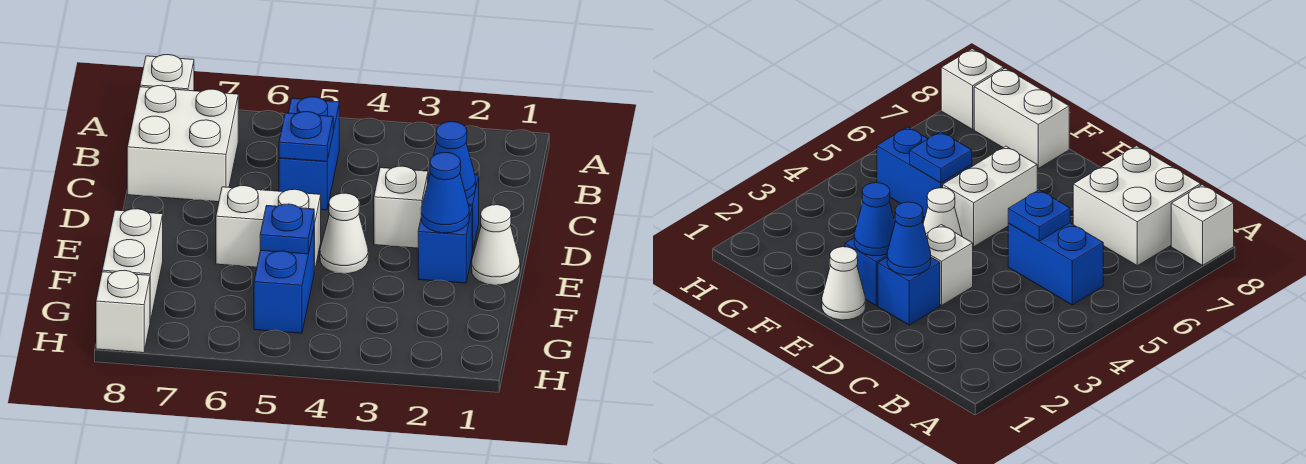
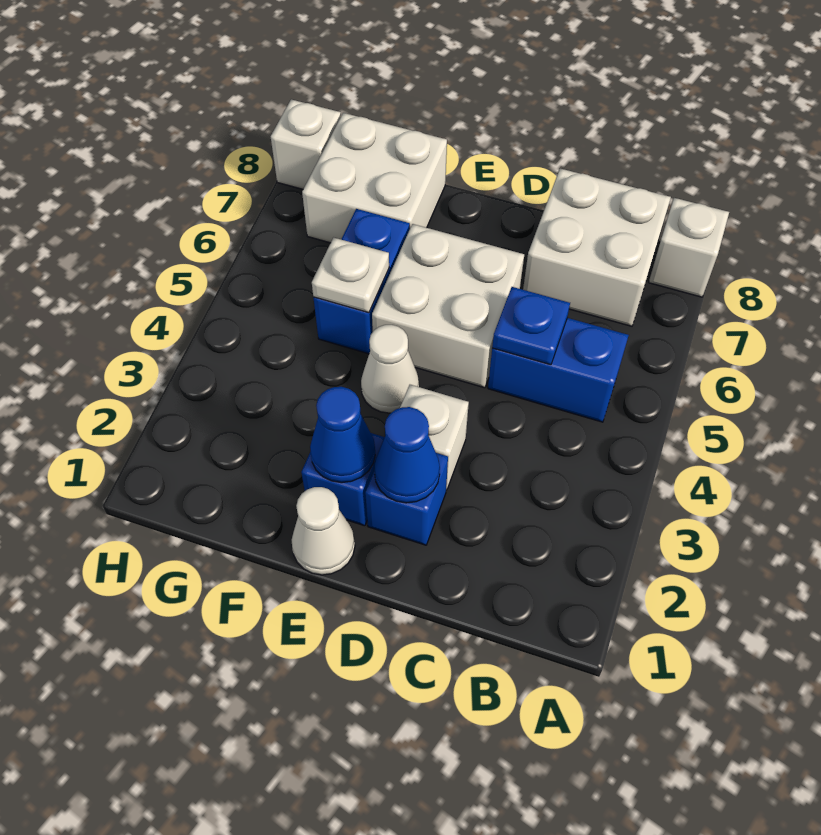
white brick E5:E6 level 1 -> white brick D5:E6 level 1
blue brick F5:G5 level 1 -> blue brick F5:F6 level 1
blue plate F5 level 2 -> white plate F5 level 2
white brick F8:G8 level 1 -> white brick F7:G8 level 1

